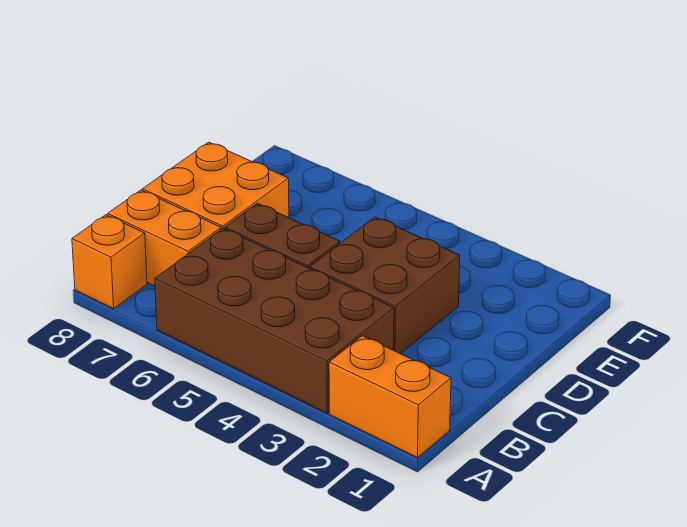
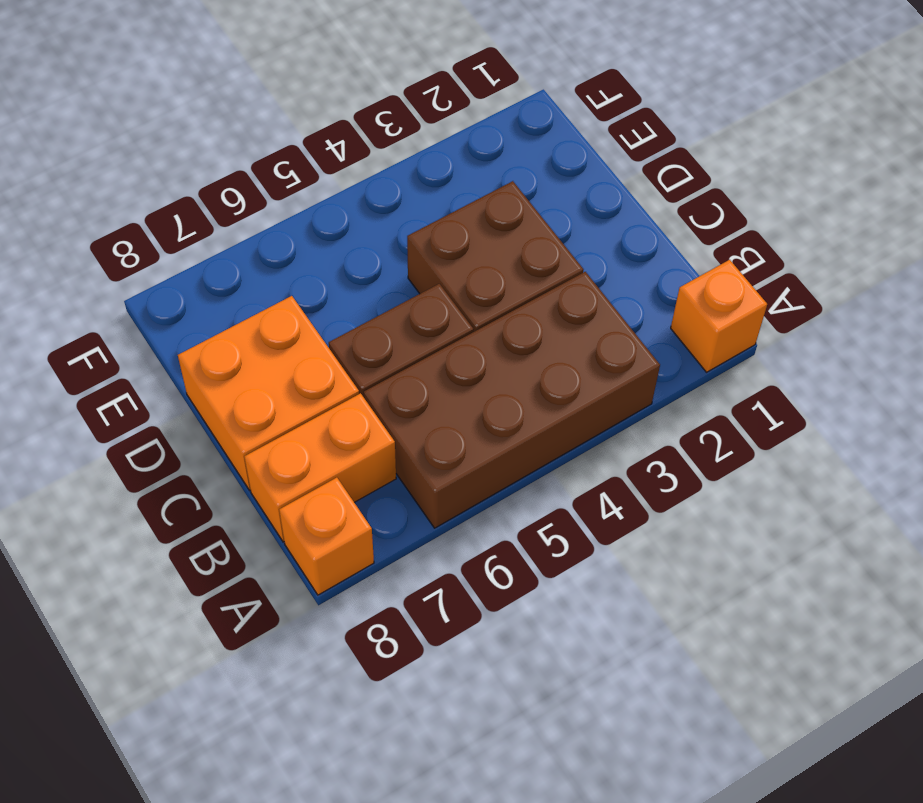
orange brick A1:A2 level 1 -> orange brick A1 level 1

